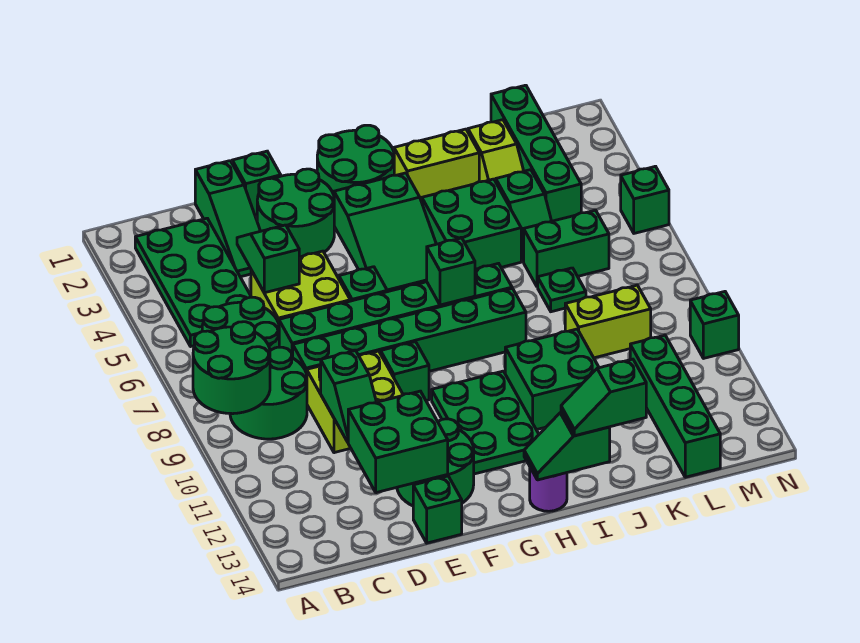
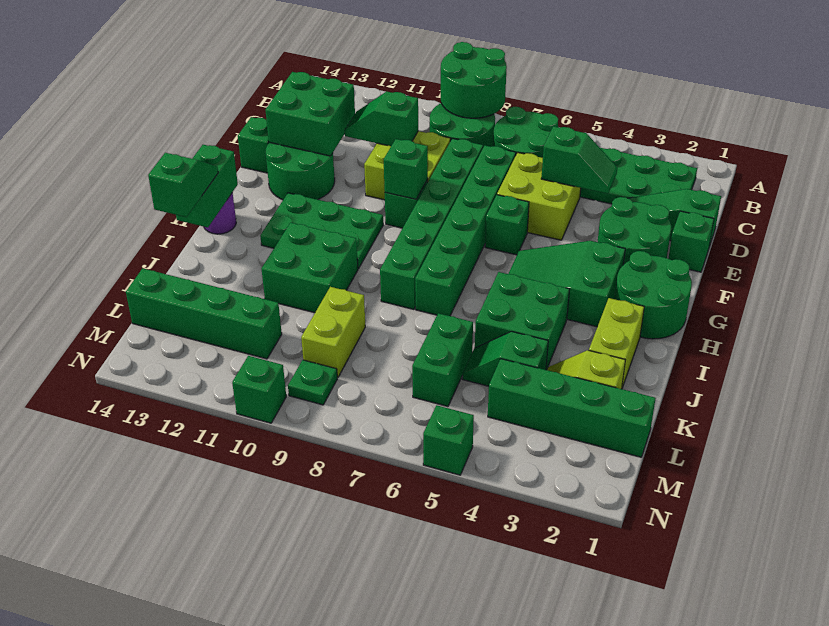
green brick H7 level 2 -> green brick F9 level 2
green slope H14:I14 level 2 top I -> green brick H14:I14 level 2
green plate K7 level 1 -> green plate M9 level 1

